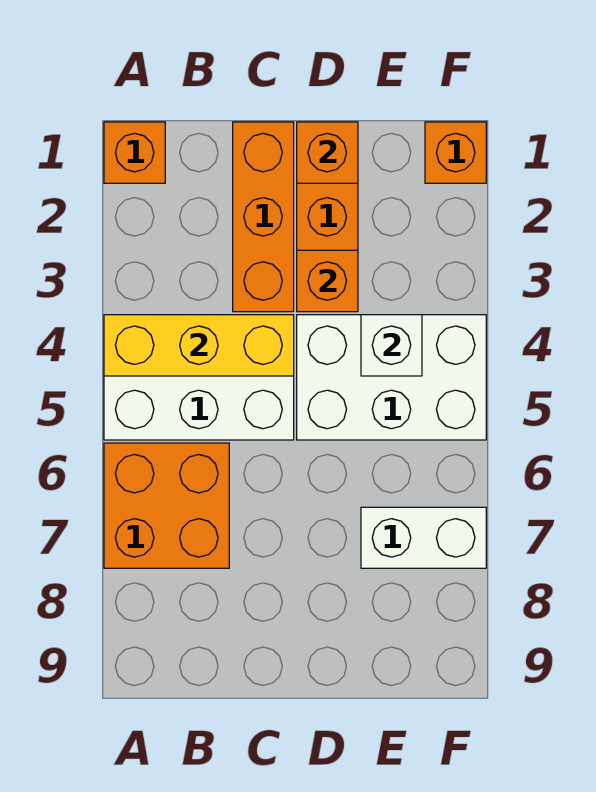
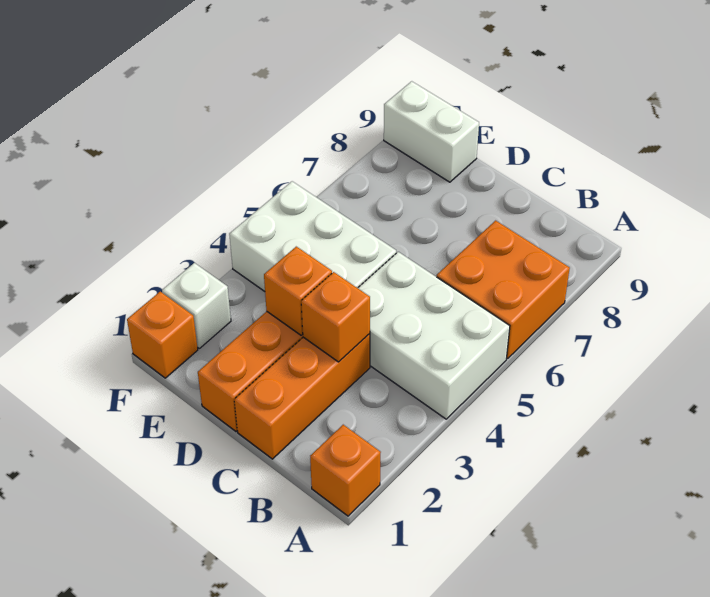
yellow brick A4:C4 level 2 -> none
orange brick D1 level 2 -> orange brick C3 level 2
white brick E4 level 2 -> white brick F2 level 1
white brick E7:F7 level 1 -> white brick E9:F9 level 1

